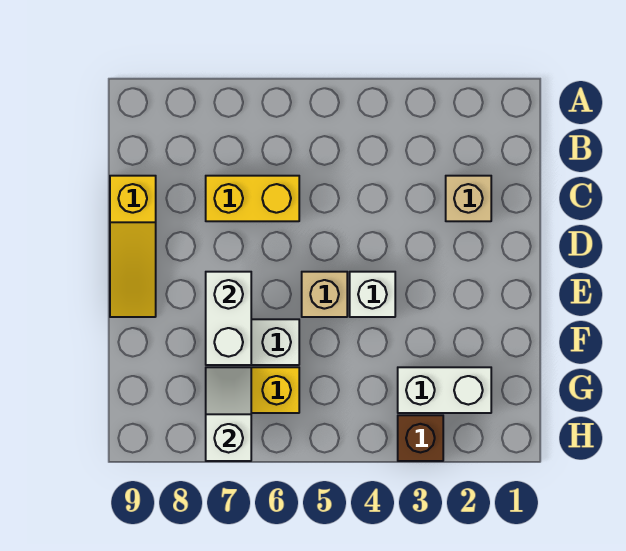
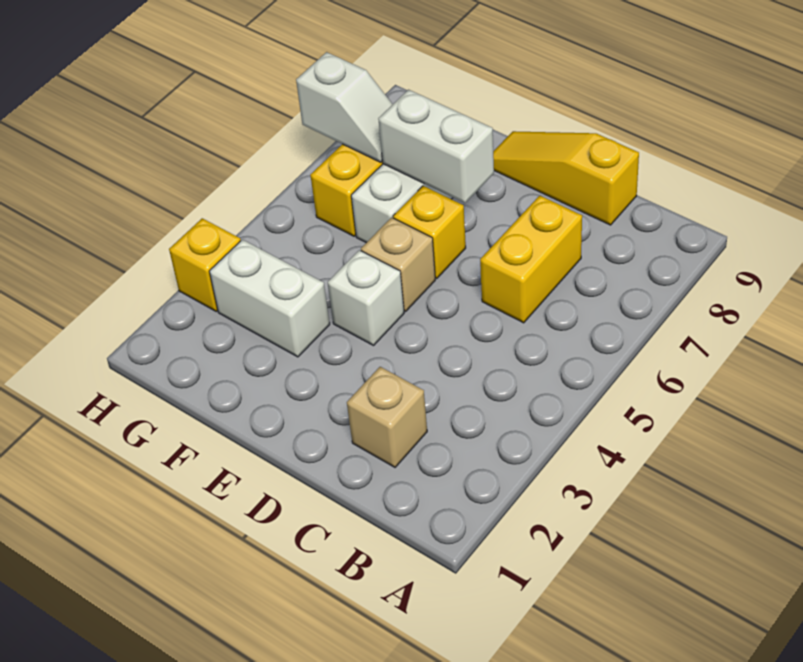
none -> yellow brick E6 level 1
white brick G2:G3 level 1 -> white brick F3:G3 level 1
brown brick H3 level 1 -> yellow brick H3 level 1

